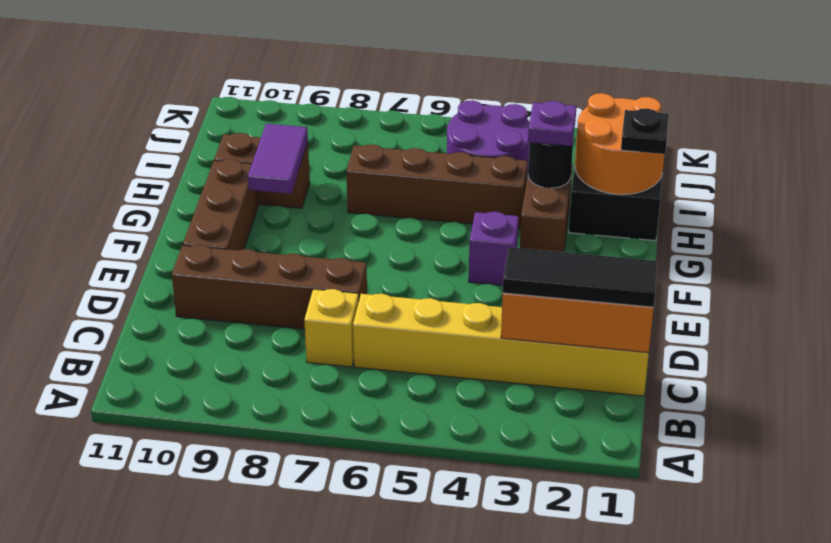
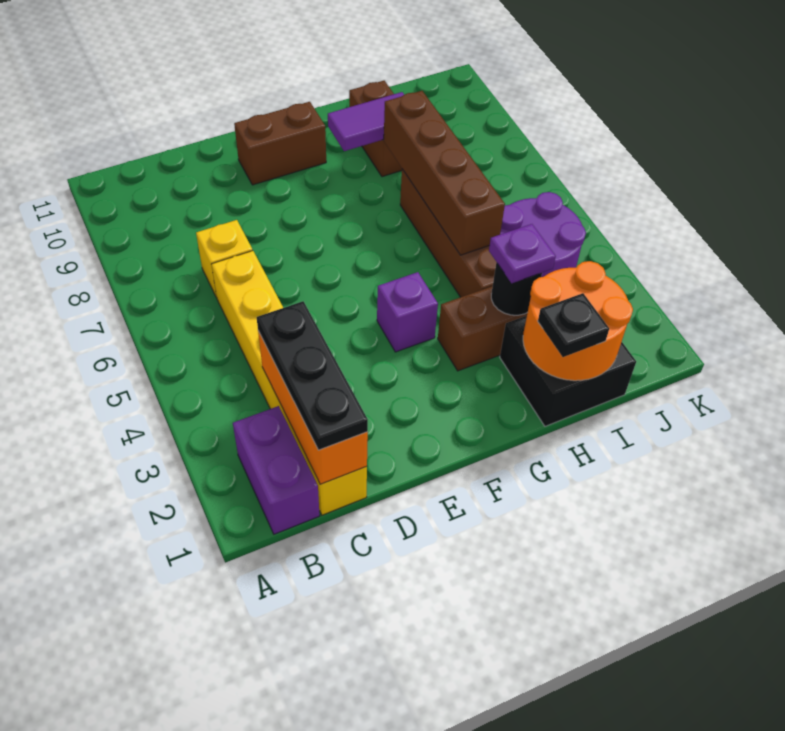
none -> purple brick B1:B2 level 1
black tile C1:C3 level 3 -> black plate C1:C3 level 3
brown brick D7:D10 level 1 -> brown brick H5:H8 level 2
brown brick E10:G10 level 1 -> brown brick E10:F10 level 1

